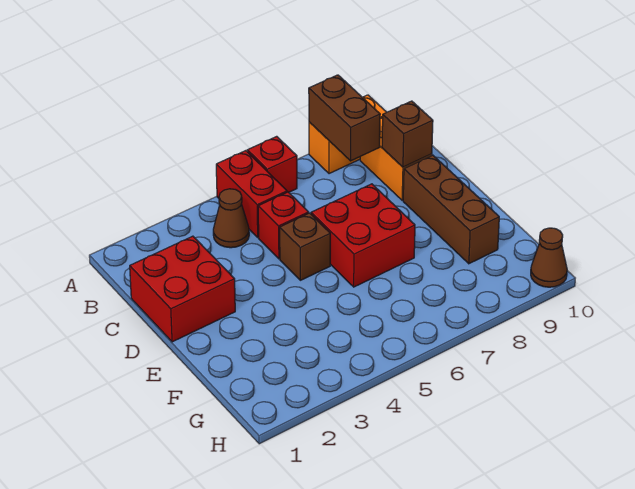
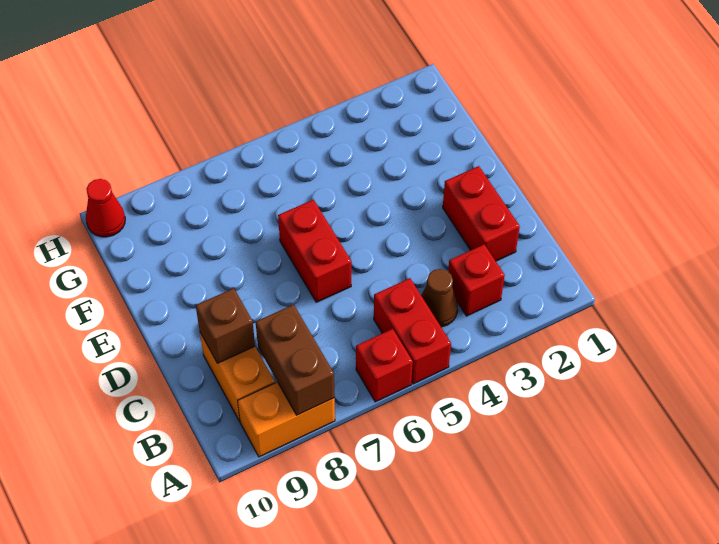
red brick C1:D2 level 1 -> red brick C2:D2 level 1
red brick C5 level 1 -> red brick B3 level 1
brown brick D5 level 1 -> none
red brick D6:E7 level 1 -> red brick D6:E6 level 1
brown brick D9:F9 level 1 -> none
brown cone H10 level 1 -> red cone H10 level 1

